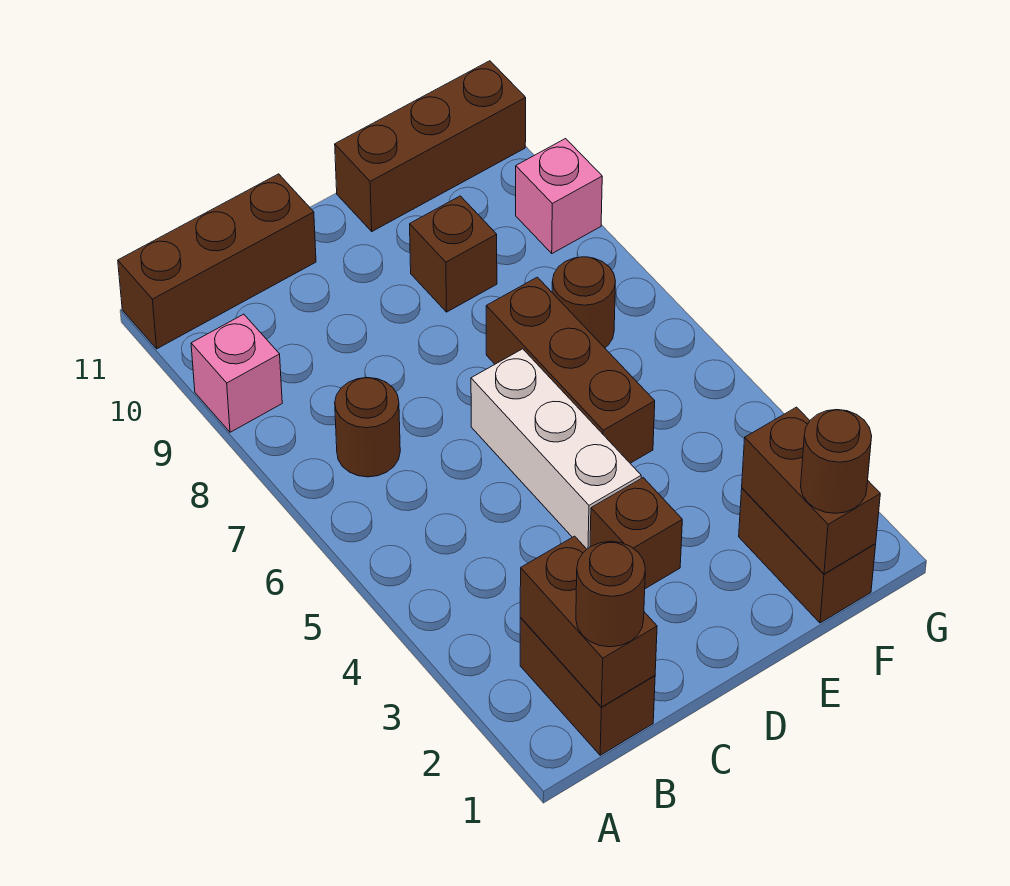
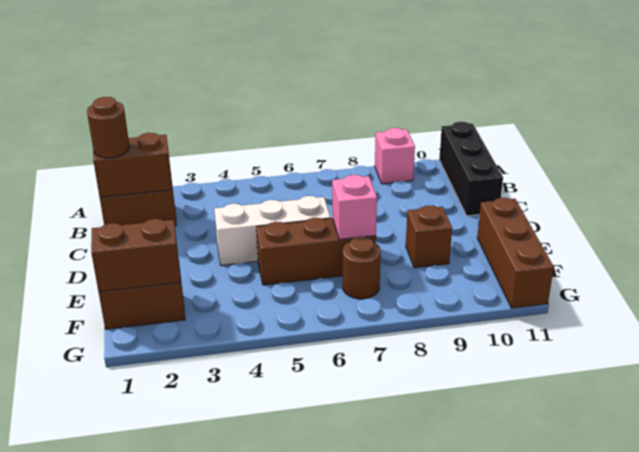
brown brick A11:C11 level 1 -> black brick A11:C11 level 1
brown round brick B7 level 1 -> none
brown brick D3 level 1 -> none
brown round brick F1 level 3 -> none
pink brick G9 level 1 -> pink brick E7 level 2

